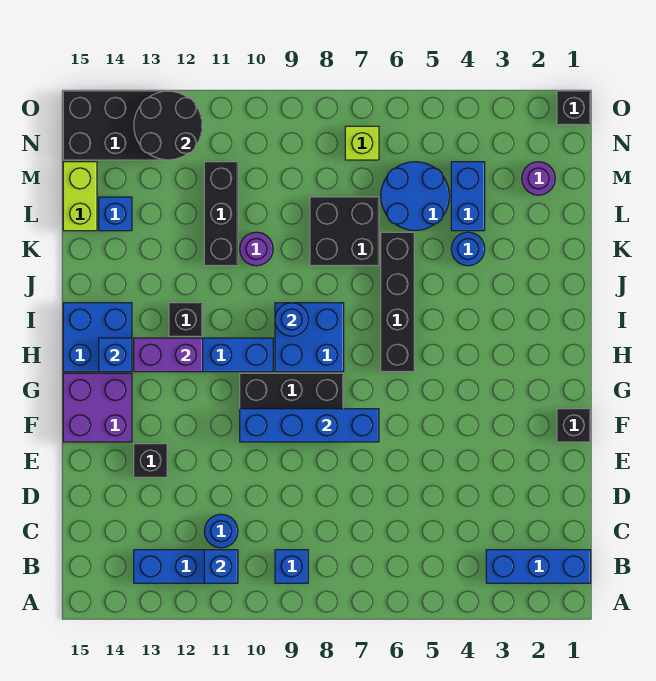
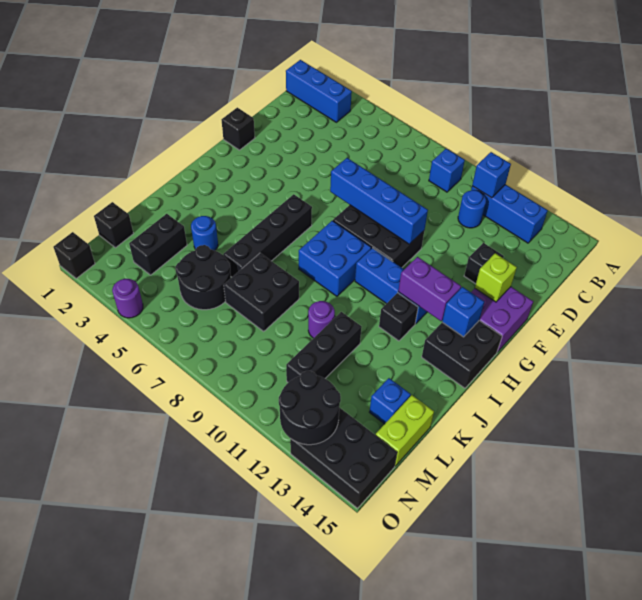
blue brick H14:I15 level 1 -> black brick H14:I15 level 1
blue round brick I9 level 2 -> none
none -> black brick L3:M3 level 1
blue brick L4:M4 level 1 -> none
blue round brick L5:M6 level 1 -> black round brick L5:M6 level 1
none -> black brick M1 level 1
purple round brick M2 level 1 -> purple round brick O4 level 1
lime brick N7 level 1 -> lime brick F14 level 2

